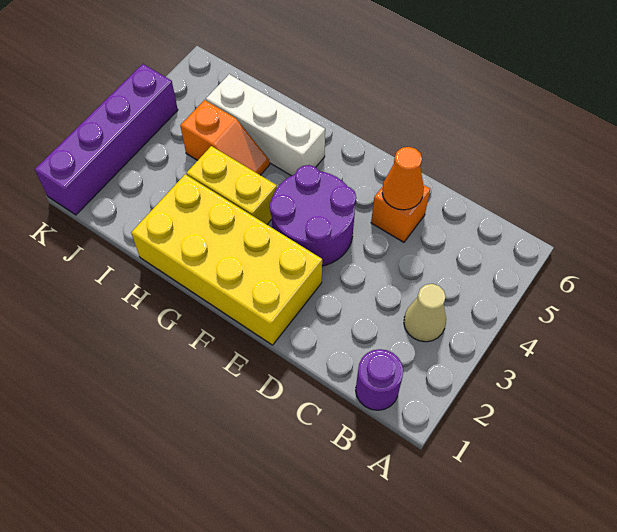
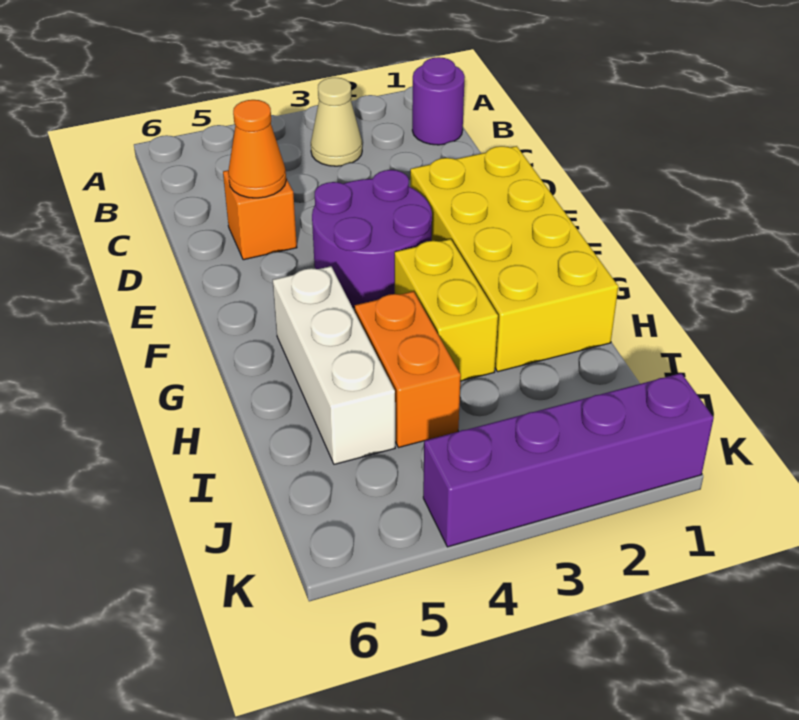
orange slope H4:I4 level 1 top I -> orange brick H4:I4 level 1

